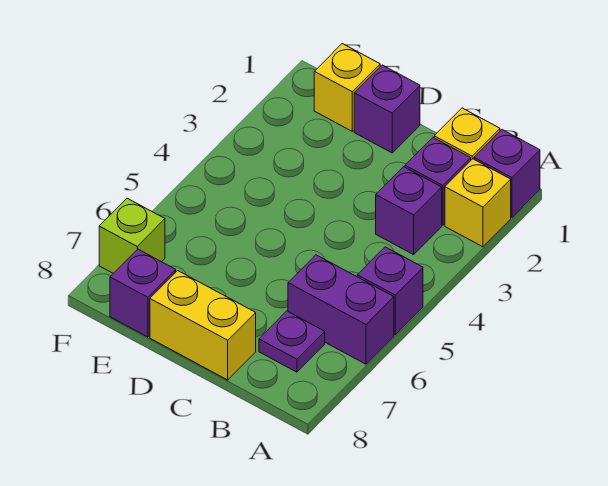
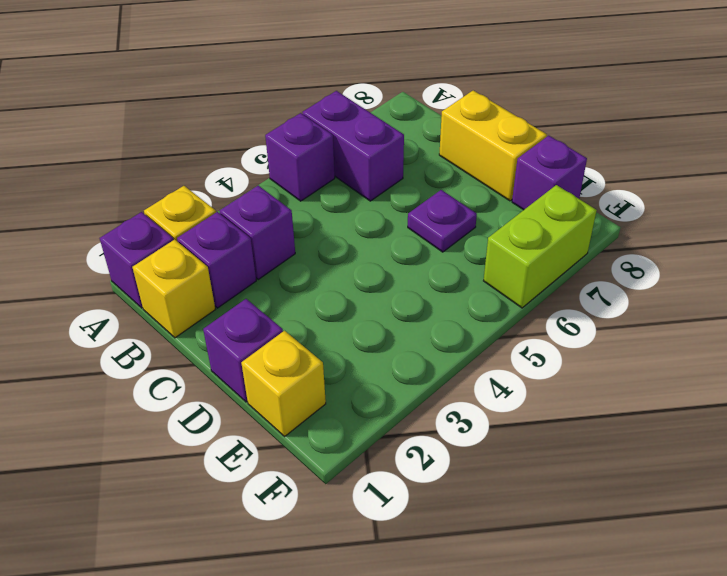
purple plate B7 level 1 -> purple plate D6 level 1
lime brick F7 level 1 -> lime brick F6:F7 level 1

